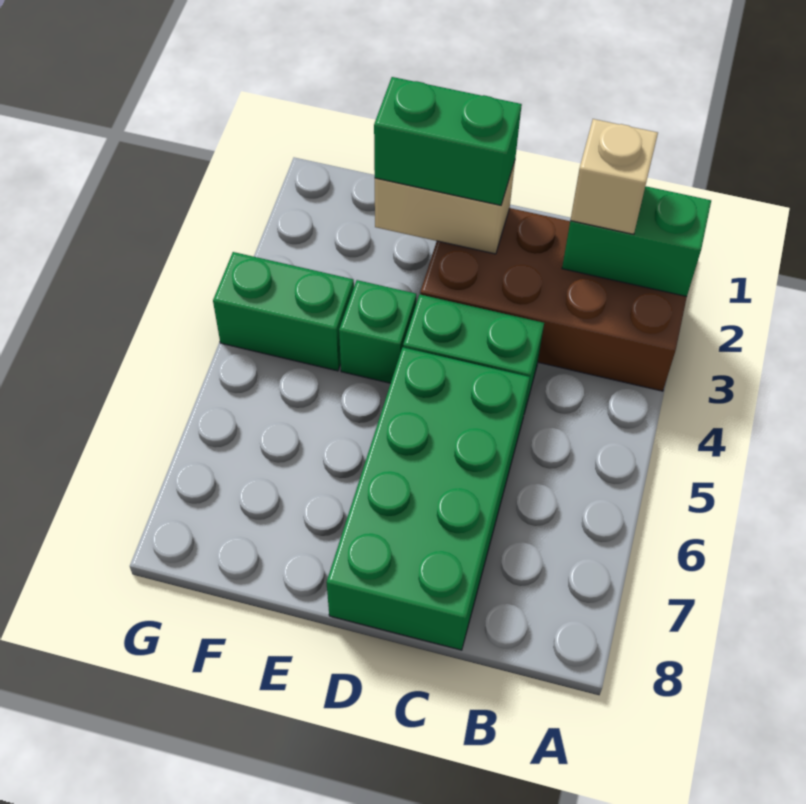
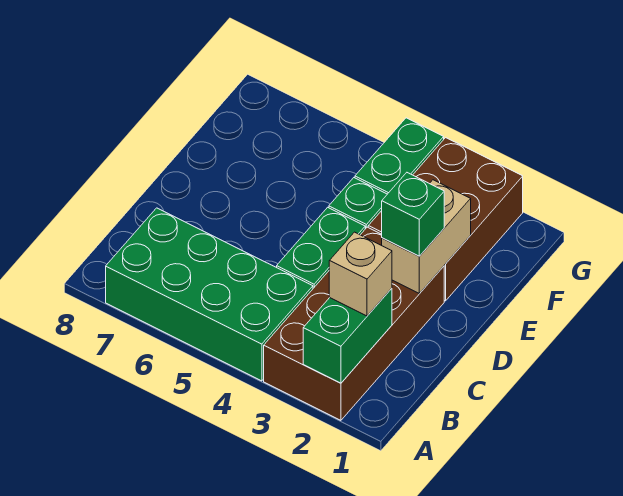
green brick C5:D8 level 1 -> green brick A4:B7 level 1
green brick D2:E2 level 3 -> green brick D2 level 3
none -> brown brick E2:G3 level 1

